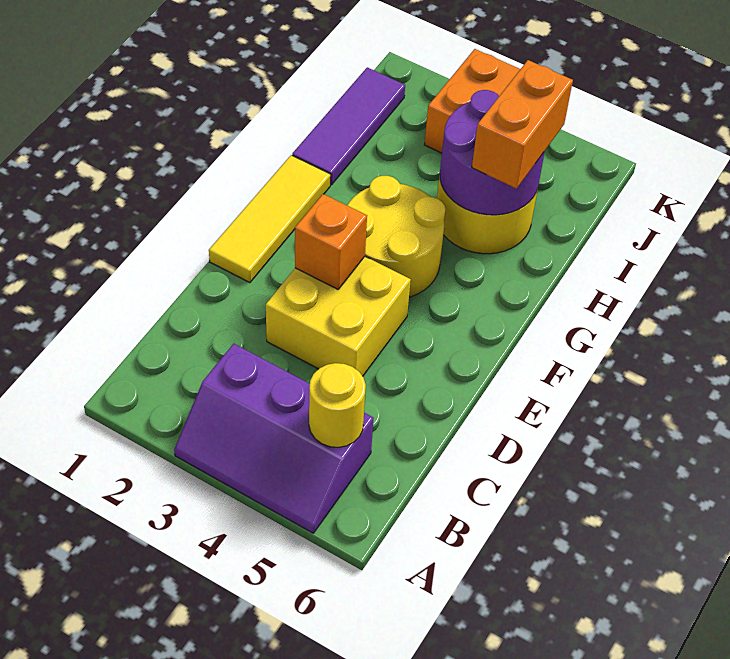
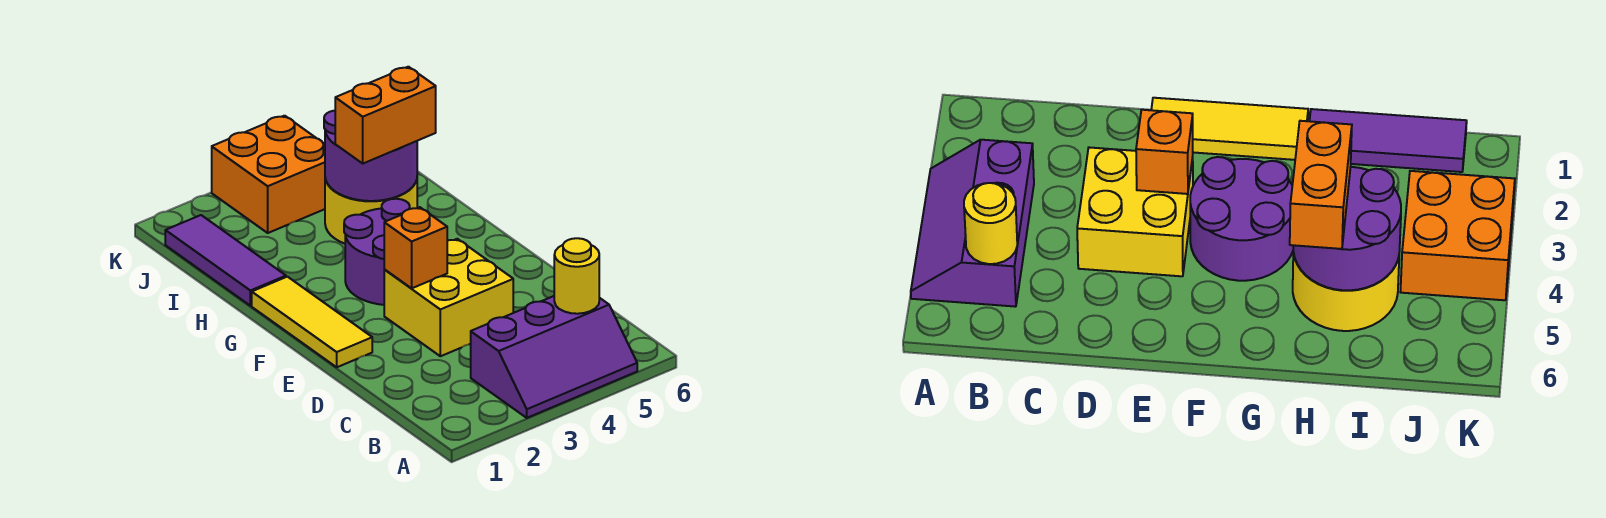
yellow round brick F3:G4 level 1 -> purple round brick F3:G4 level 1
orange brick H5:I5 level 3 -> orange brick H4:H5 level 3

